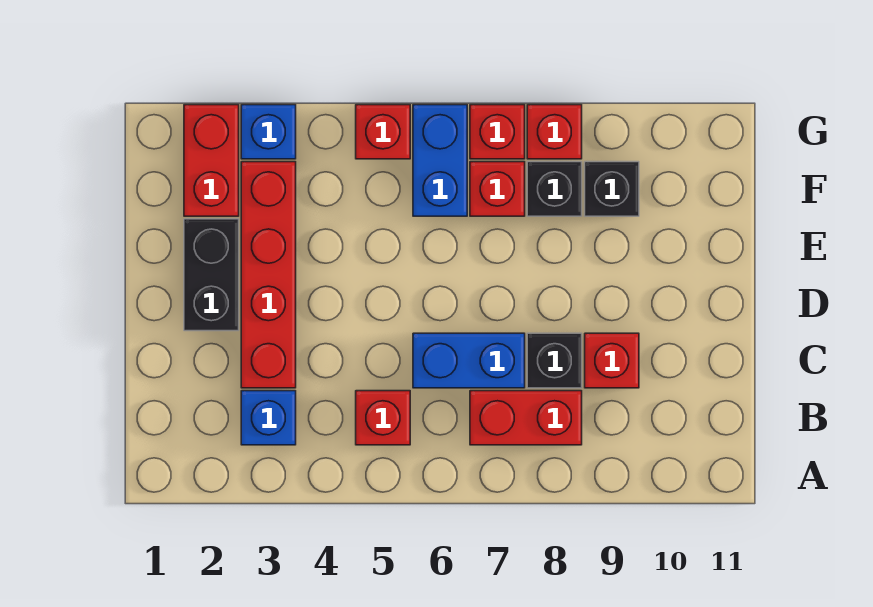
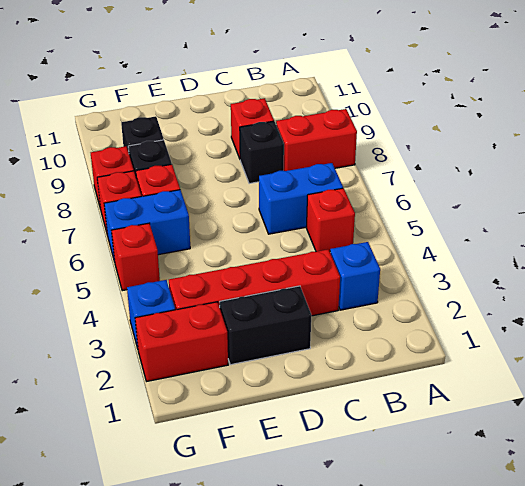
red brick B7:B8 level 1 -> red brick A8:B8 level 1
blue brick C6:C7 level 1 -> blue brick B6:C6 level 1

